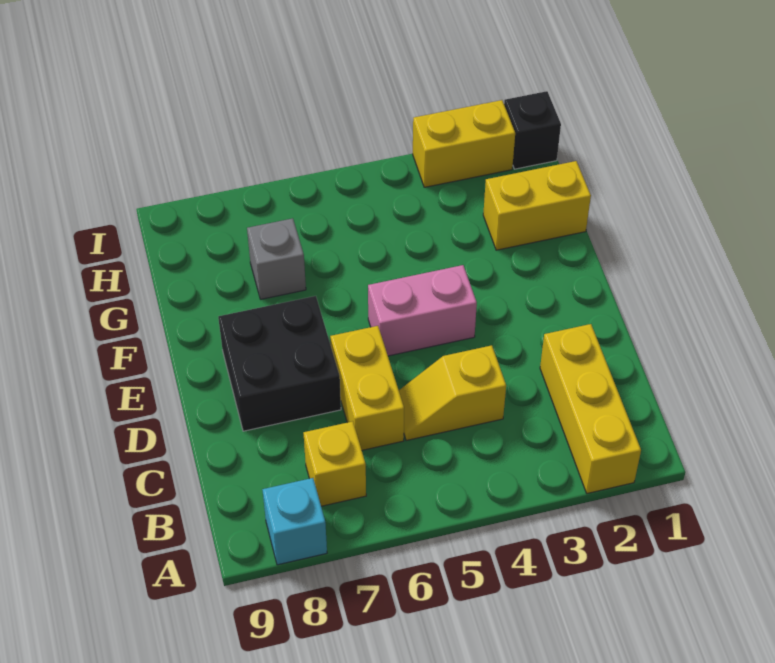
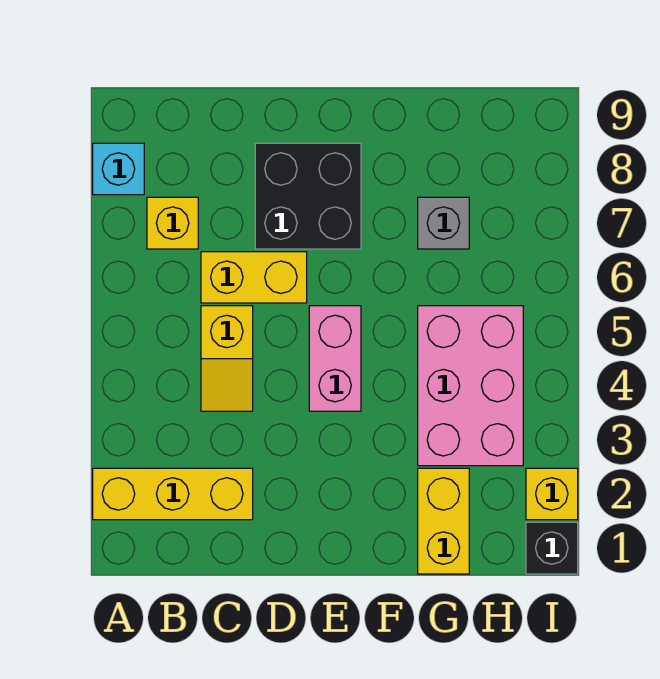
yellow slope C4:C5 level 1 top 4 -> yellow slope C4:C5 level 1 top 5
none -> pink brick G3:H5 level 1
yellow brick I2:I3 level 1 -> yellow brick I2 level 1

